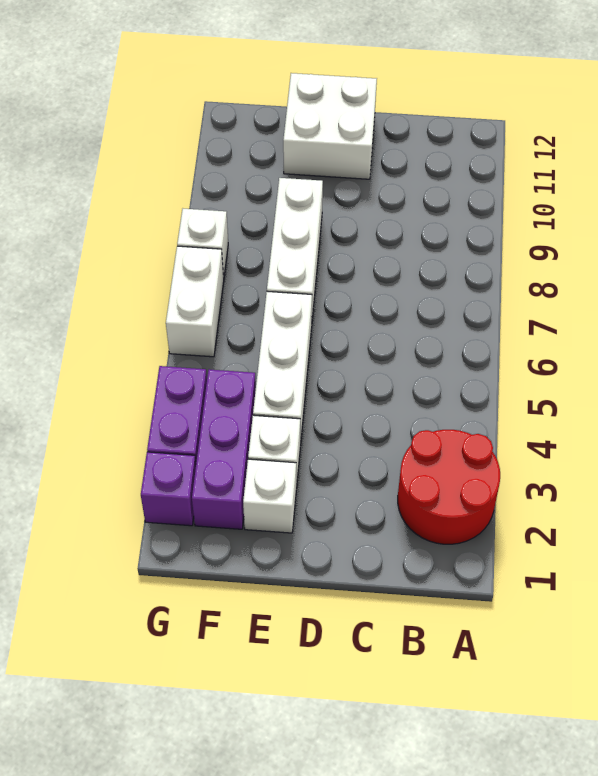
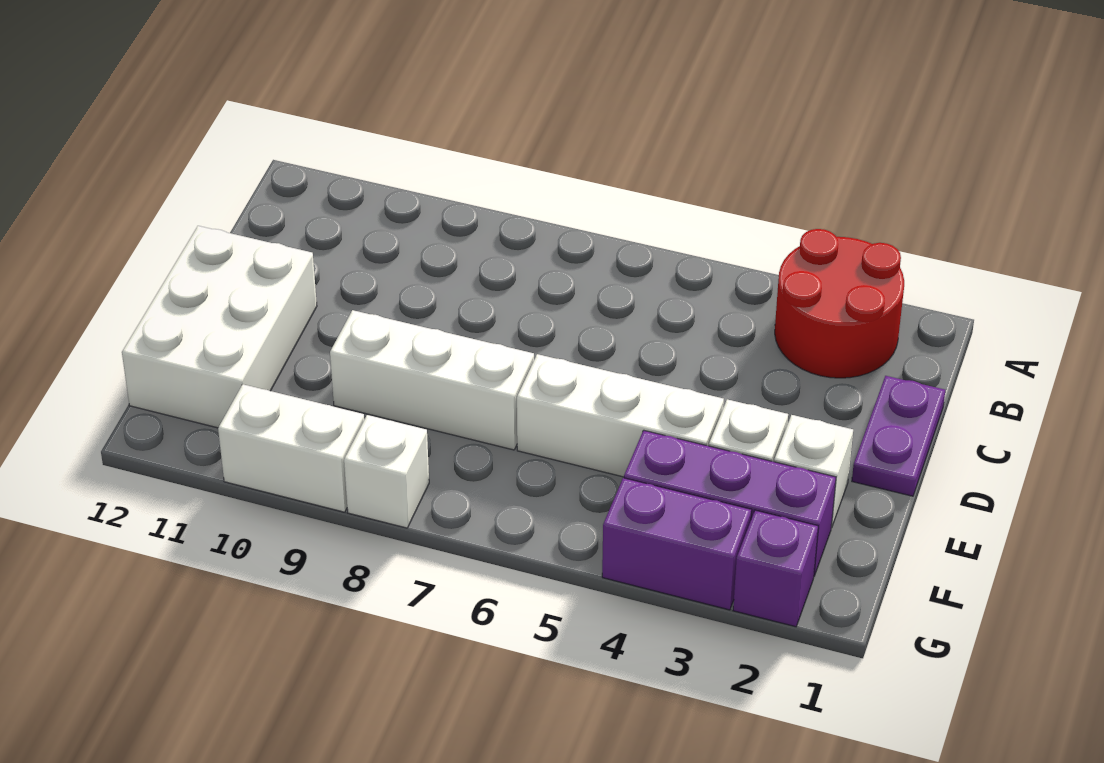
none -> purple plate C1:D1 level 1
white brick D11:E12 level 1 -> white brick D11:F12 level 1
white brick G6:G7 level 1 -> white brick G9:G10 level 1

